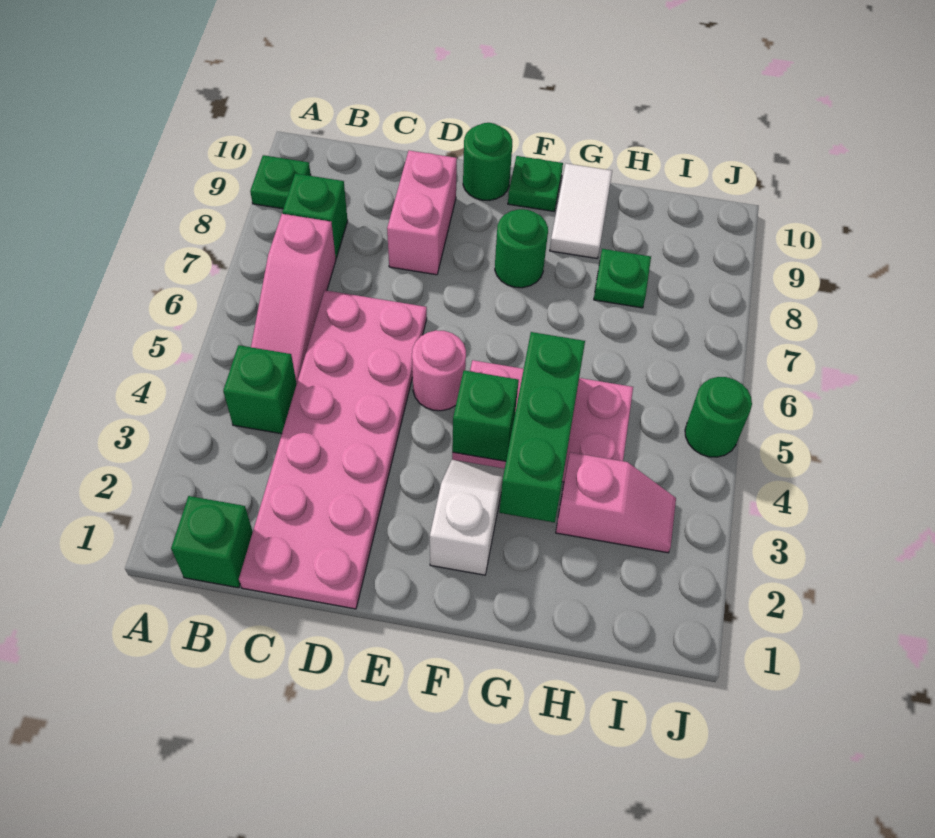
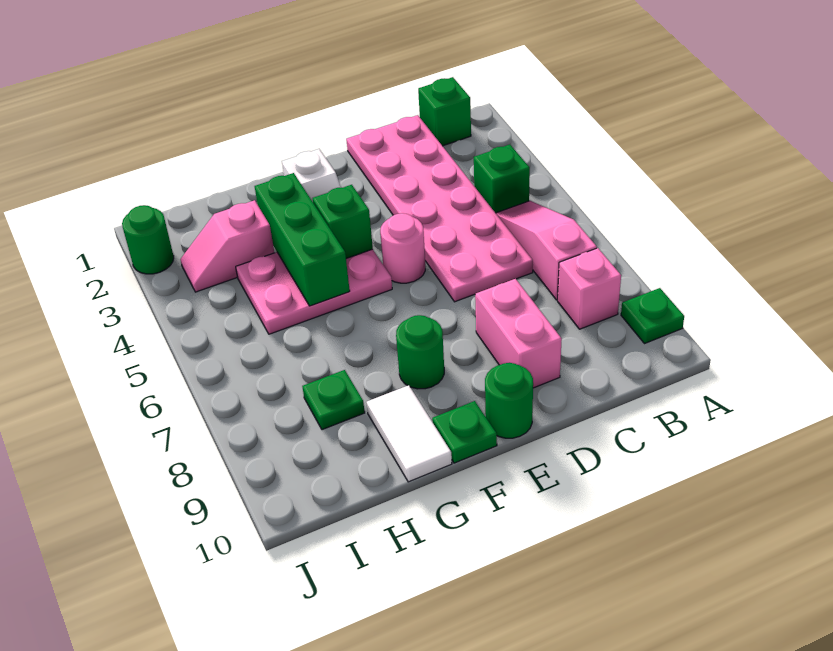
green brick B8 level 1 -> pink brick B8 level 1
green round brick J5 level 1 -> green round brick J2 level 1

